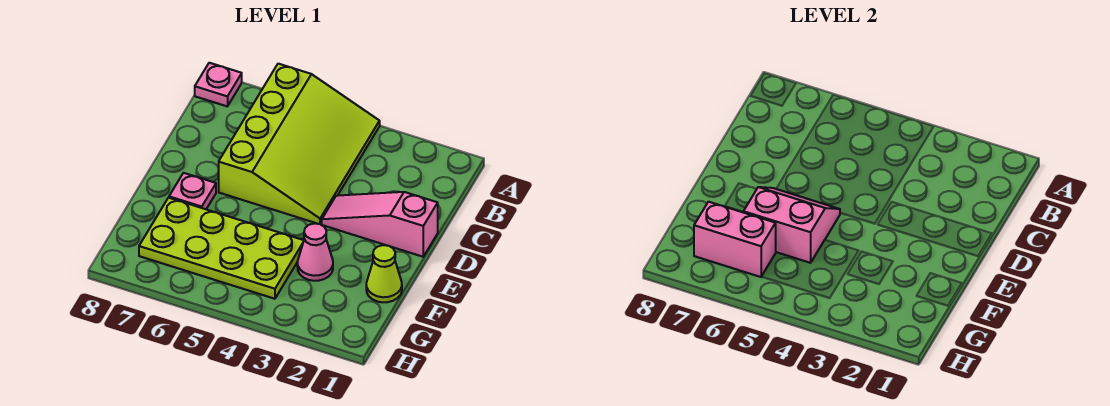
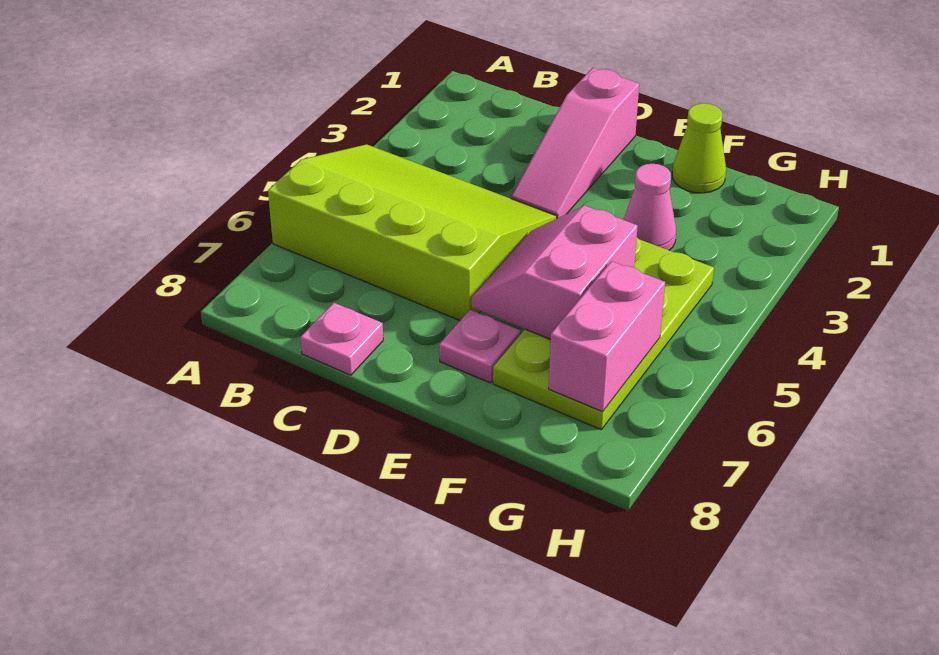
pink plate A8 level 1 -> pink plate C8 level 1

